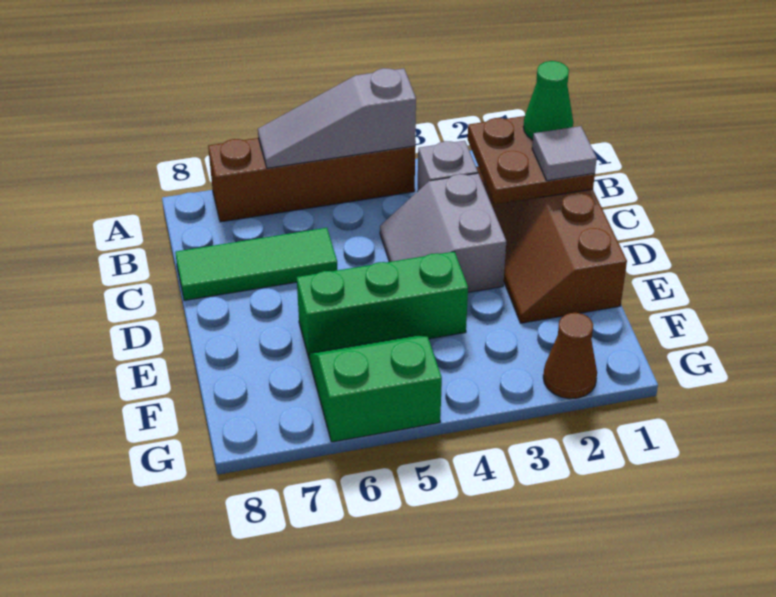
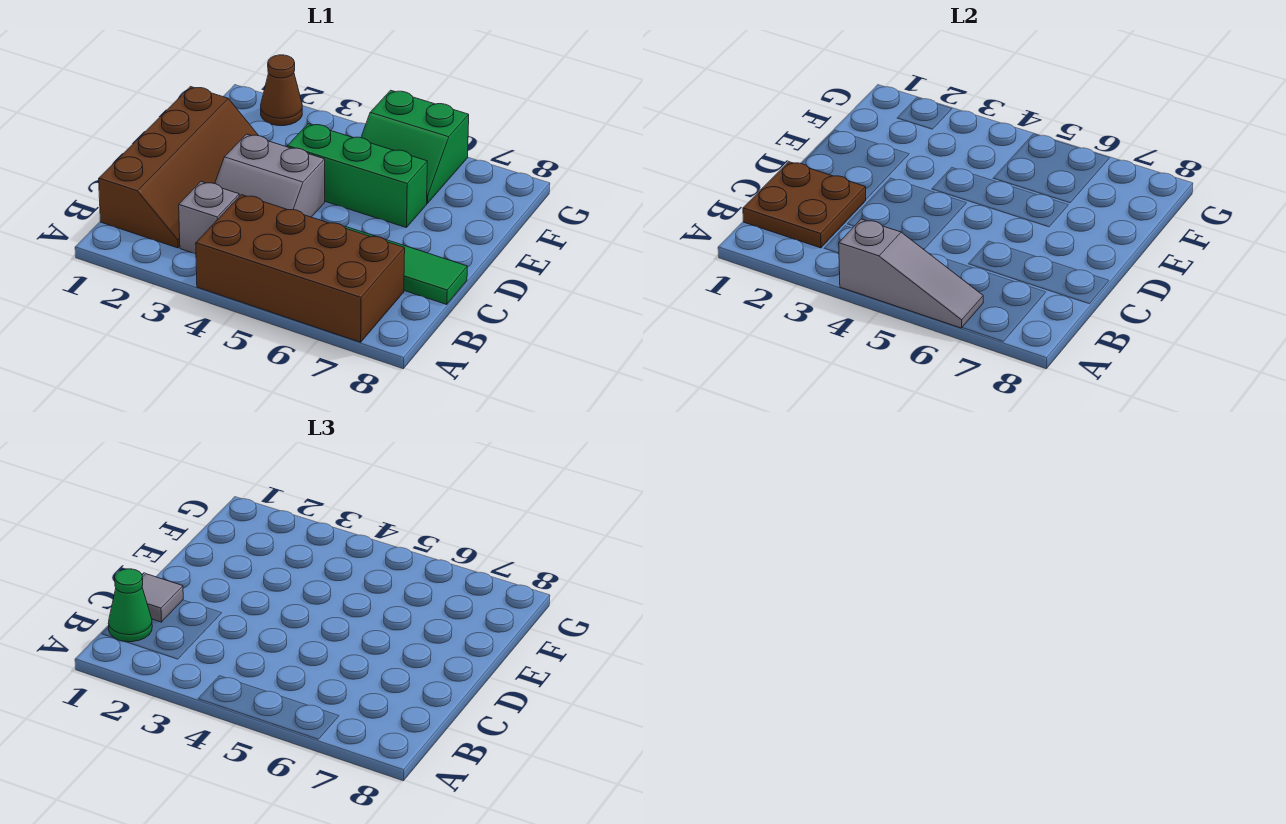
brown brick A4:A7 level 1 -> brown brick A4:B7 level 1
grey slope C3:D4 level 1 top 3 -> grey slope C3:D4 level 1 top D

